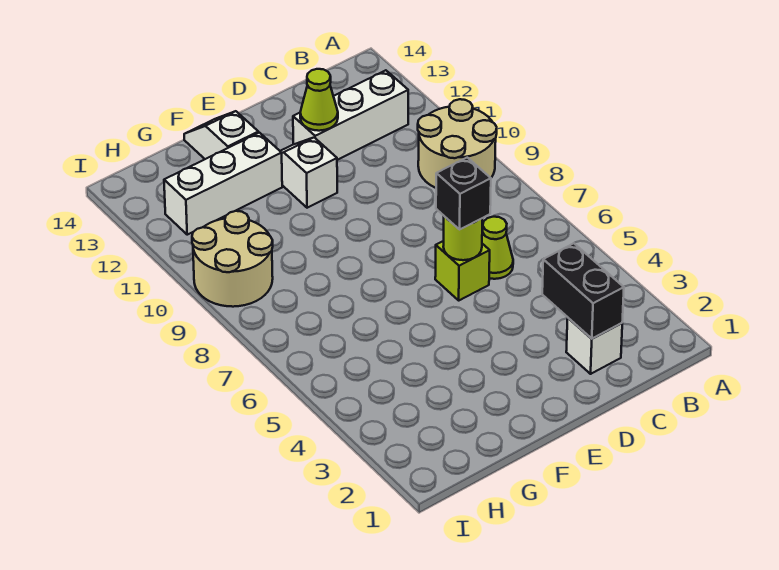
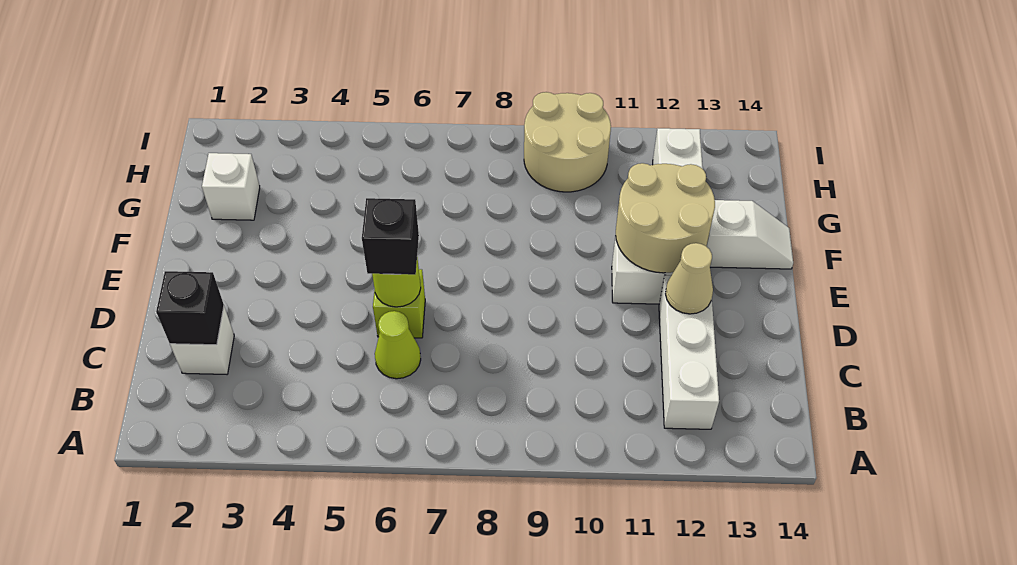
tan round brick A9:B10 level 1 -> tan round brick E11:F12 level 2
black brick C2:C3 level 2 -> black brick C2 level 2
lime cone D12 level 2 -> tan cone D12 level 2
none -> white brick G2 level 1

